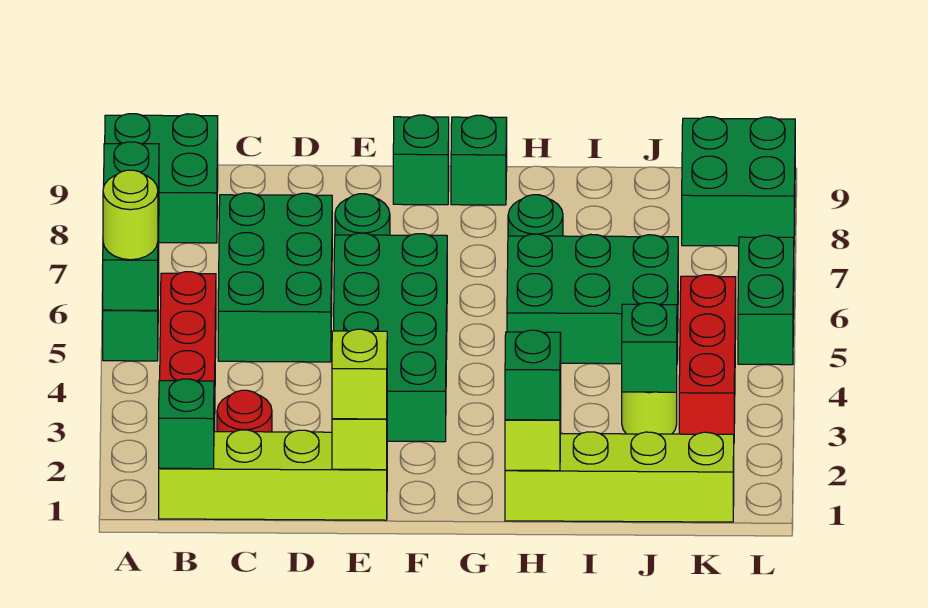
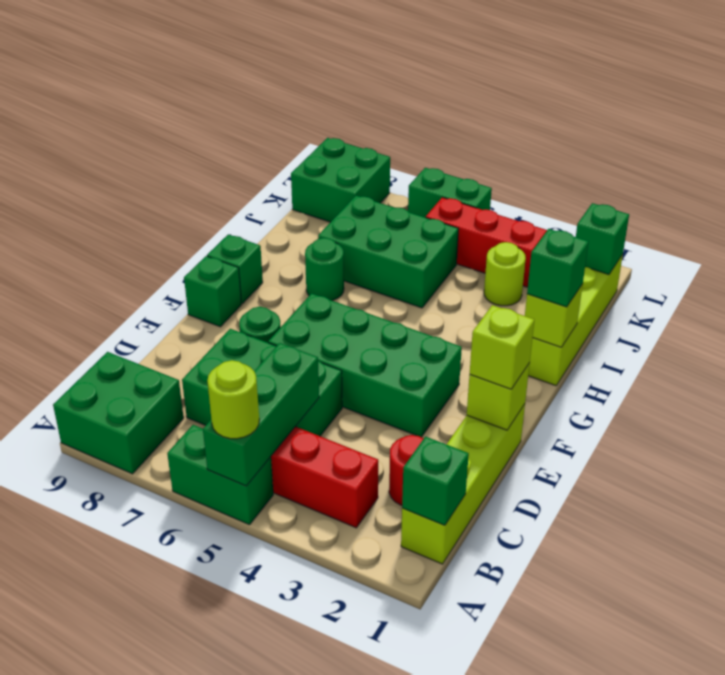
green brick A5:A7 level 2 -> green brick A5:C5 level 2
green brick H5:J6 level 1 -> green brick I5:J7 level 1
green brick J3 level 2 -> green brick K1 level 2

